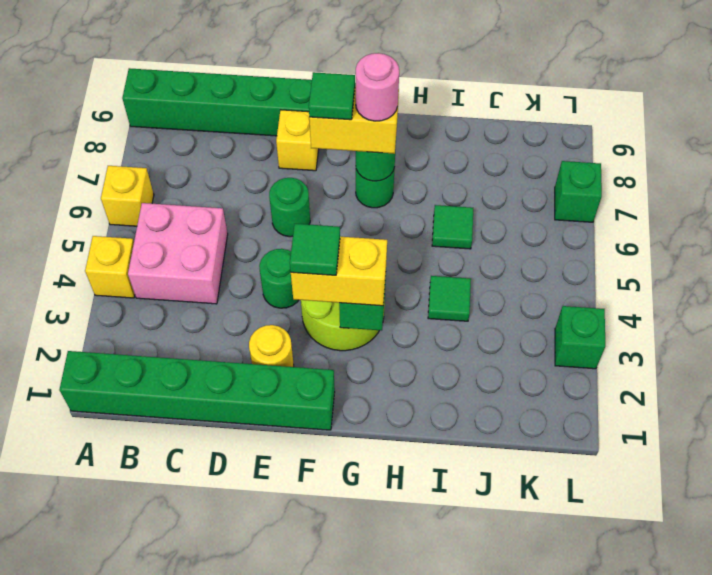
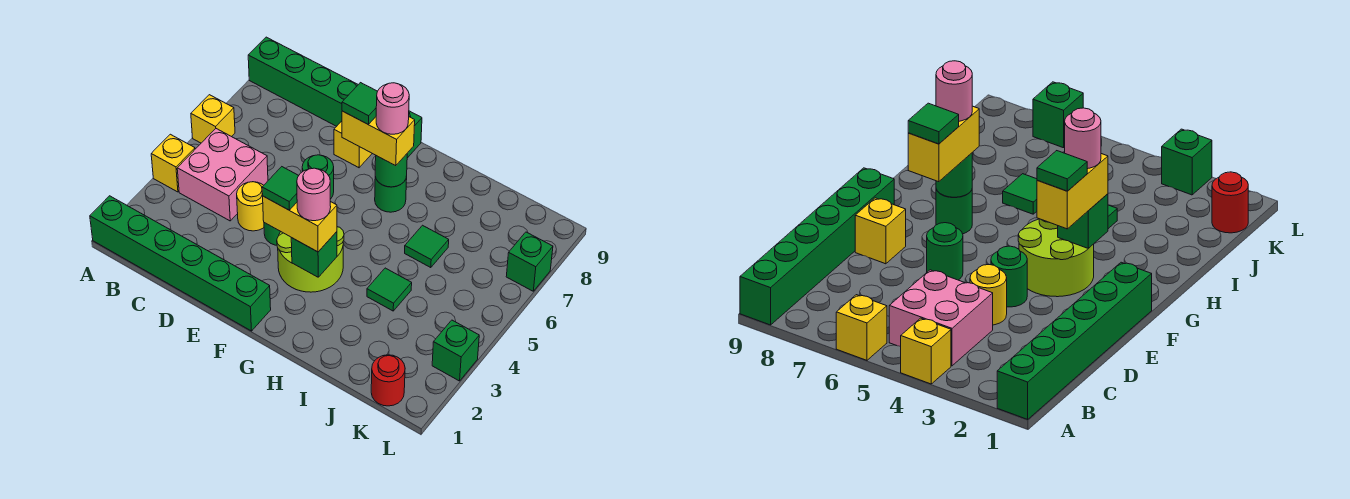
yellow round brick E2 level 1 -> yellow round brick D4 level 1
none -> pink round brick G3 level 4
none -> red round brick K1 level 1

